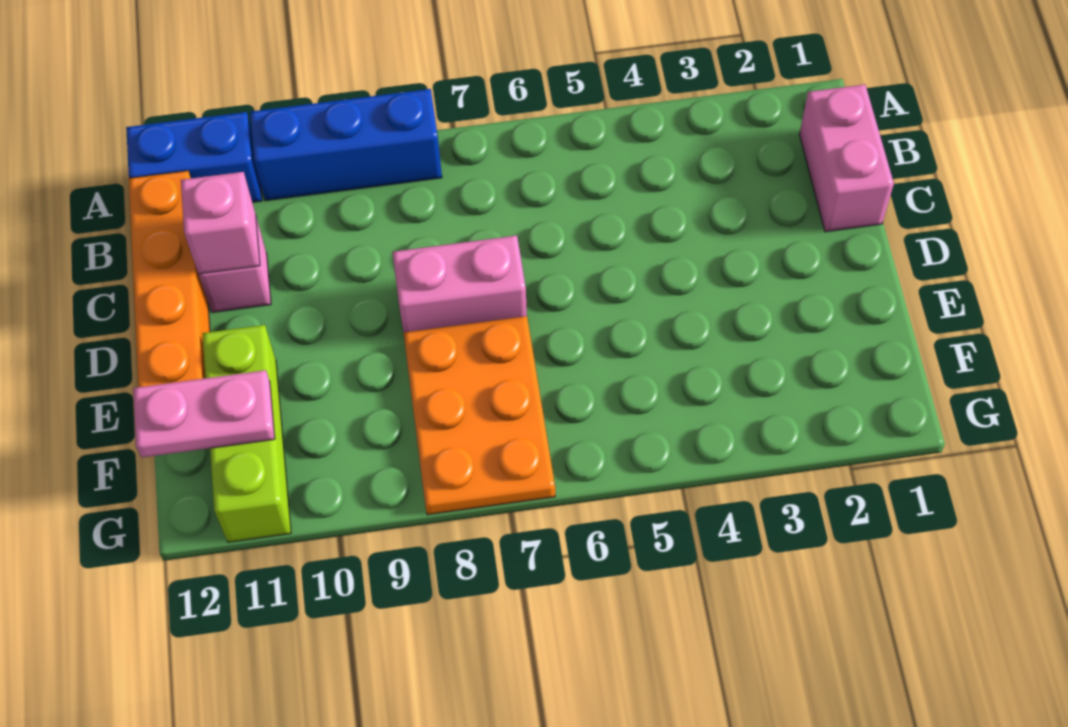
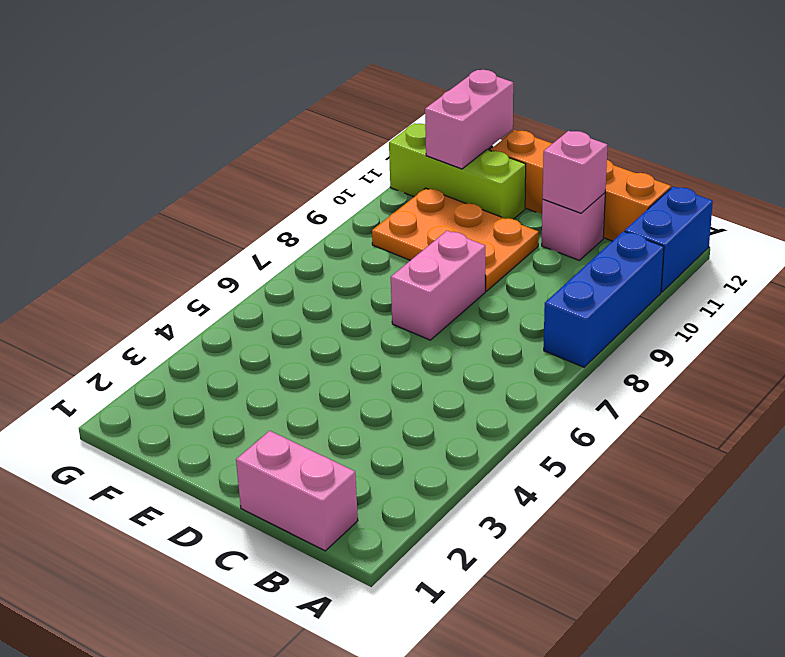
orange plate E7:G8 level 1 -> orange plate D9:F10 level 1
pink plate F11:F12 level 2 -> pink brick F11:F12 level 2

